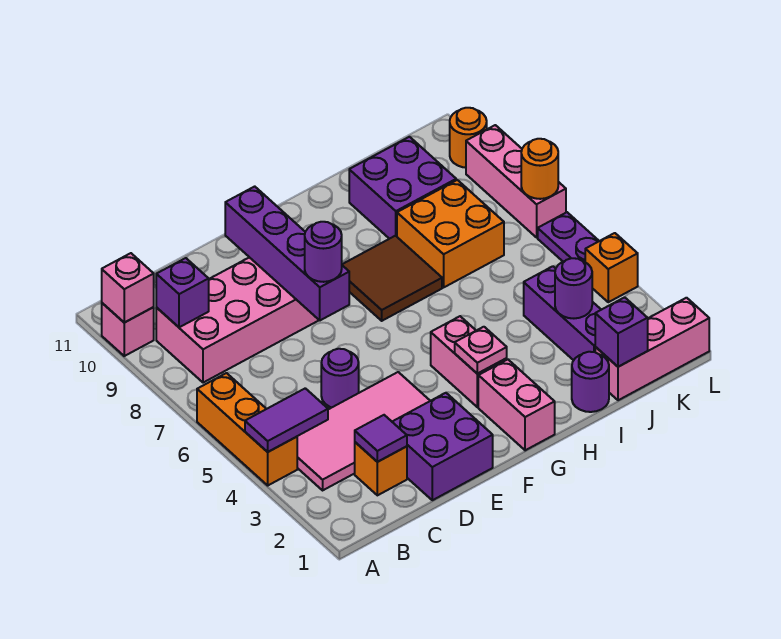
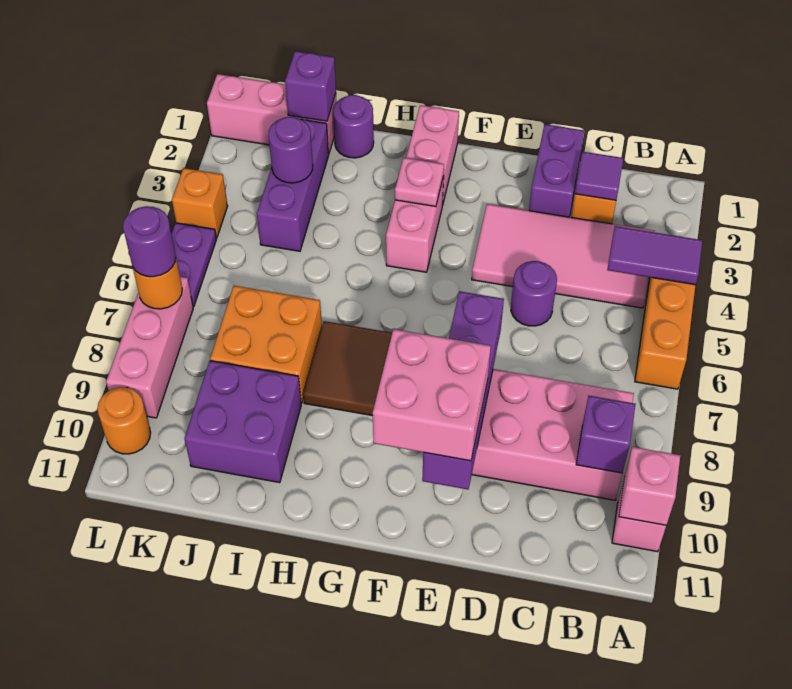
purple brick D1:E2 level 1 -> purple brick D1:D2 level 1
purple round brick E7 level 3 -> purple round brick L7 level 3
none -> pink brick E9:F10 level 3

